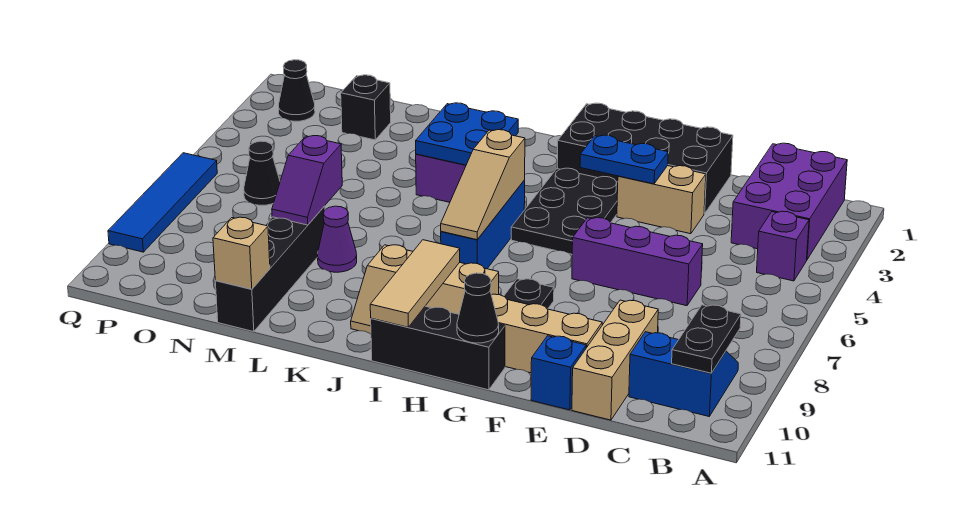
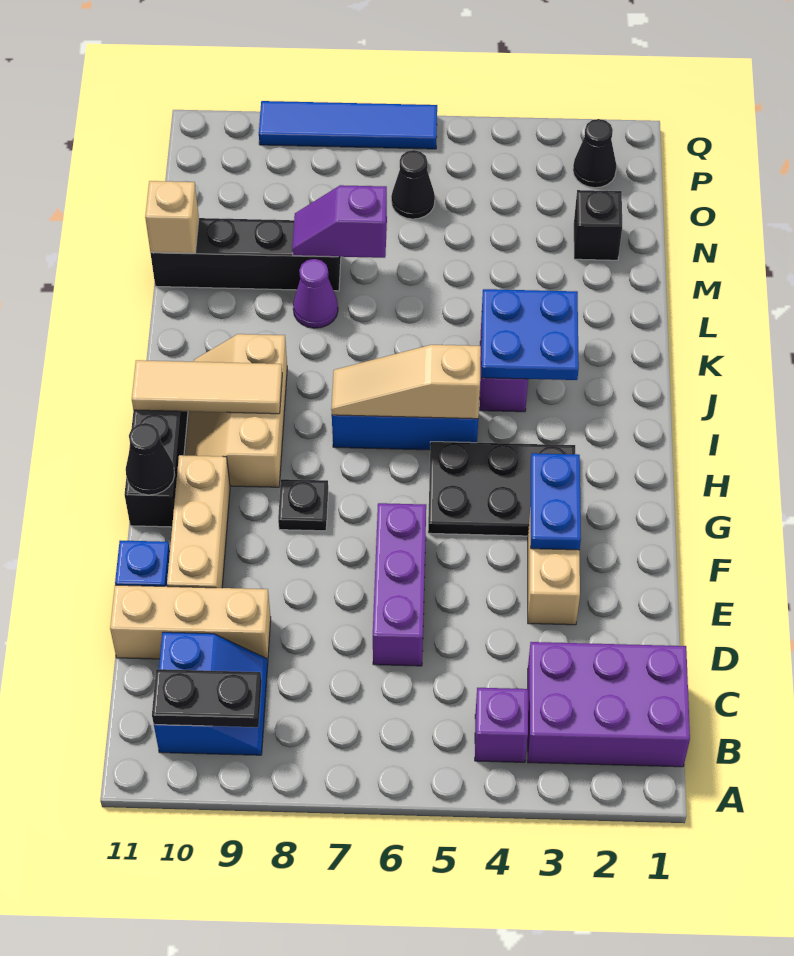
black brick E1:H2 level 1 -> none

